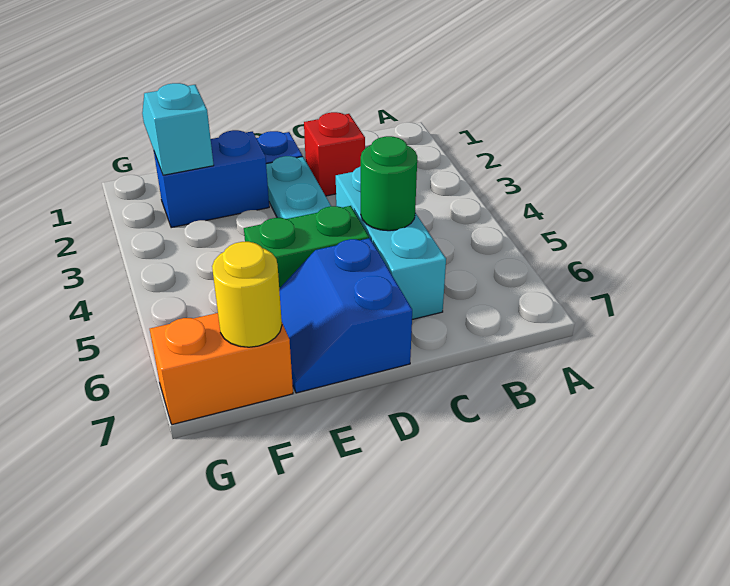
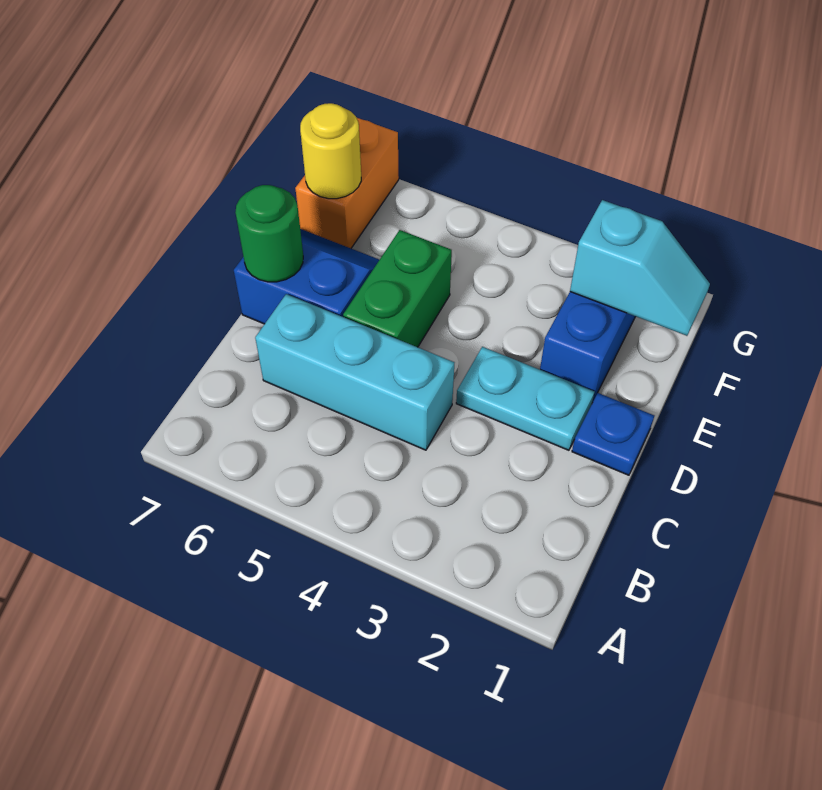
red brick C2 level 1 -> none
green round brick C5 level 2 -> green round brick D7 level 2

